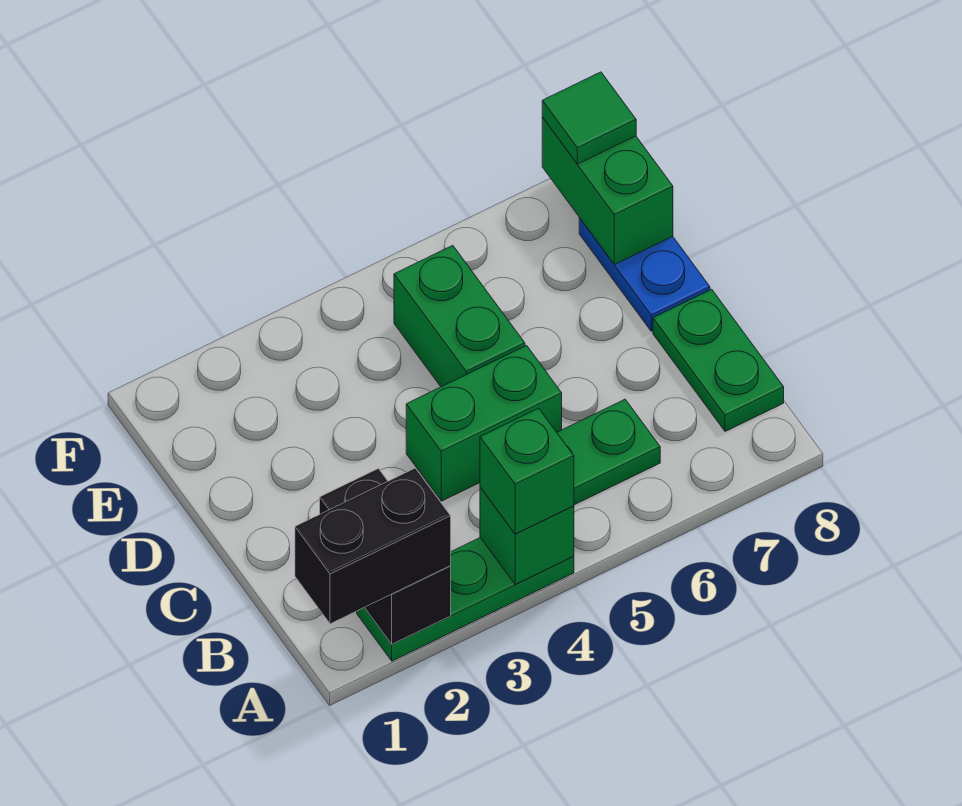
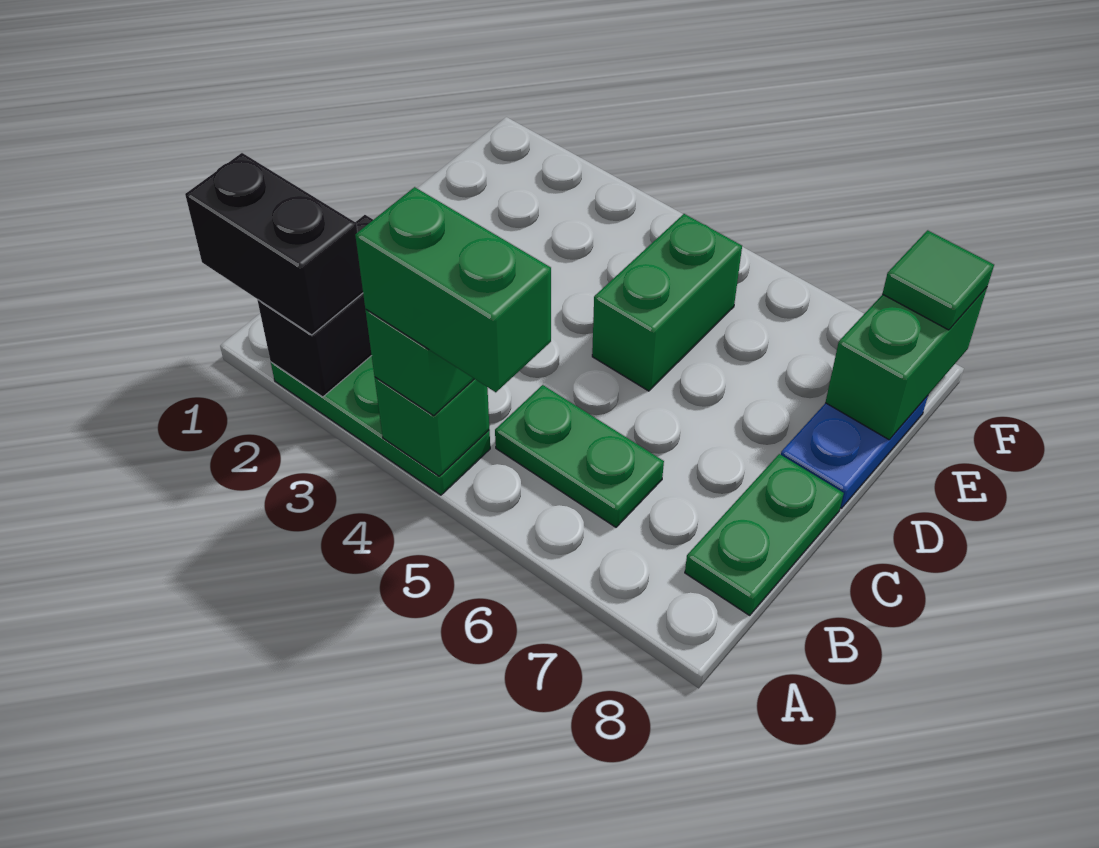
green brick C4:C5 level 1 -> green brick A4:A5 level 4

